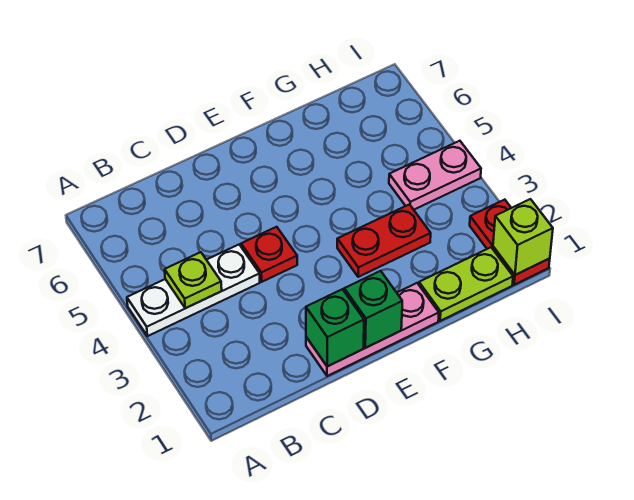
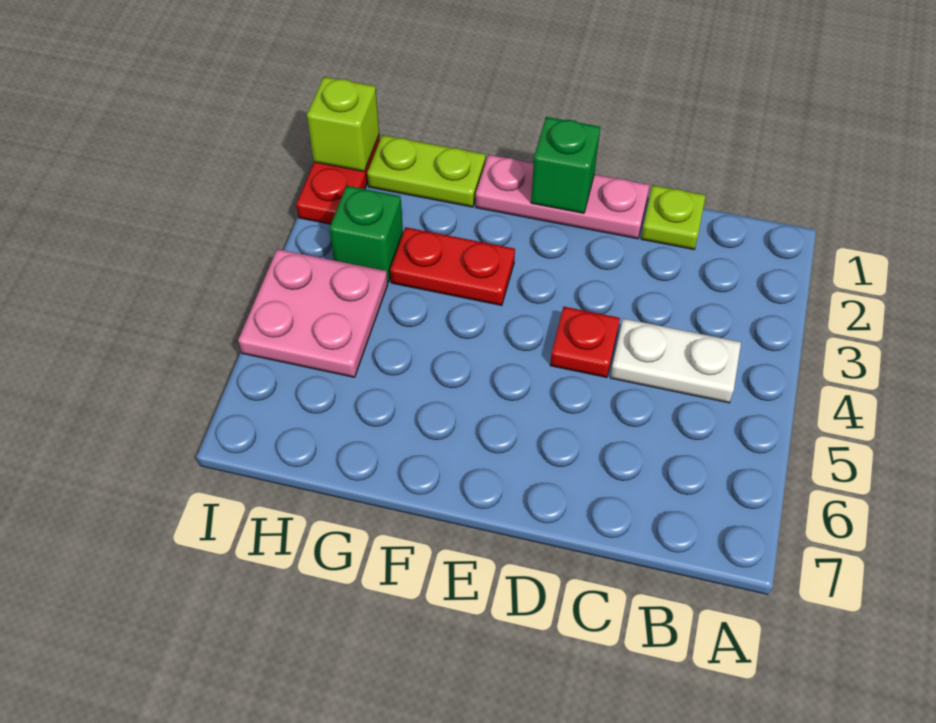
white plate A4:C4 level 1 -> white plate B4:C4 level 1
lime plate B4 level 2 -> lime plate C1 level 1
green brick D1 level 2 -> green brick H3 level 1
pink plate H4:I4 level 1 -> pink plate H4:I5 level 1

